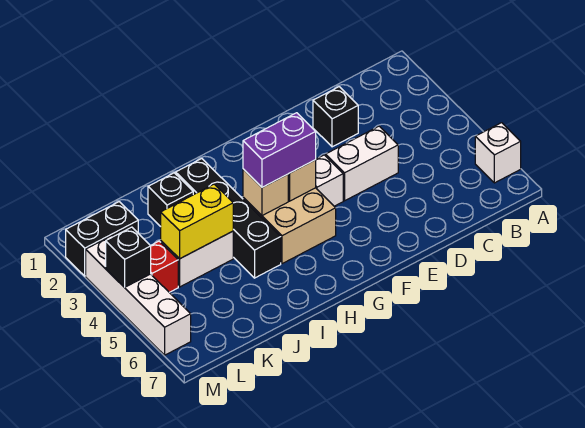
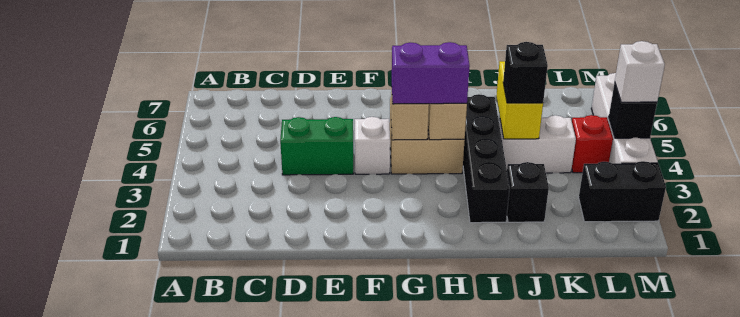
white brick A6 level 1 -> white brick M4 level 3
black brick D2 level 1 -> black brick J4 level 3
white brick D4:E4 level 1 -> green brick D4:E4 level 1
yellow brick J4:K4 level 2 -> yellow brick J4:J5 level 2

